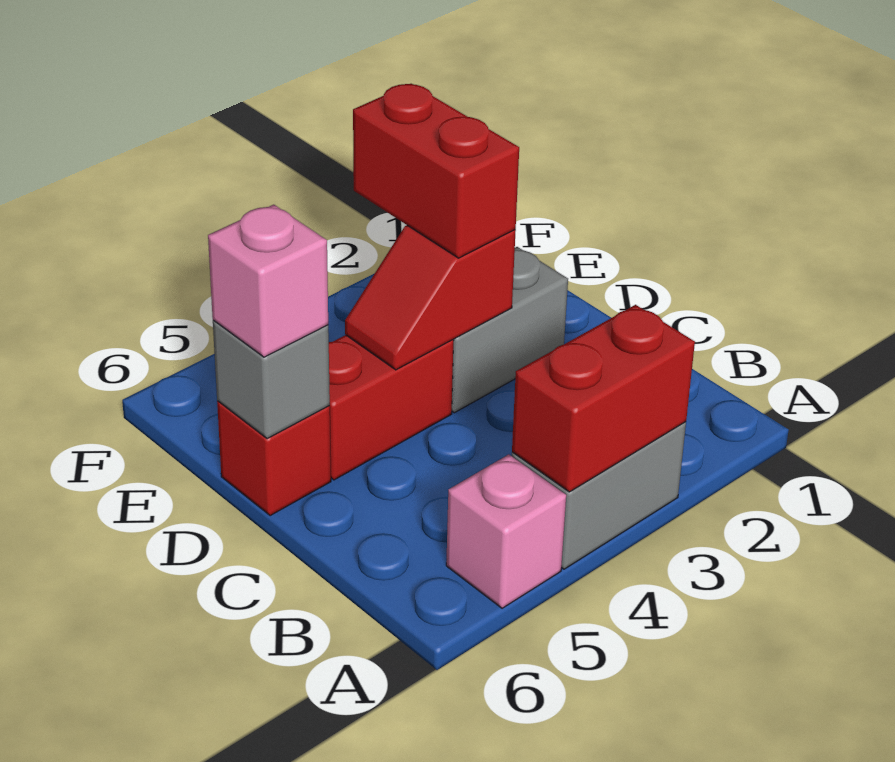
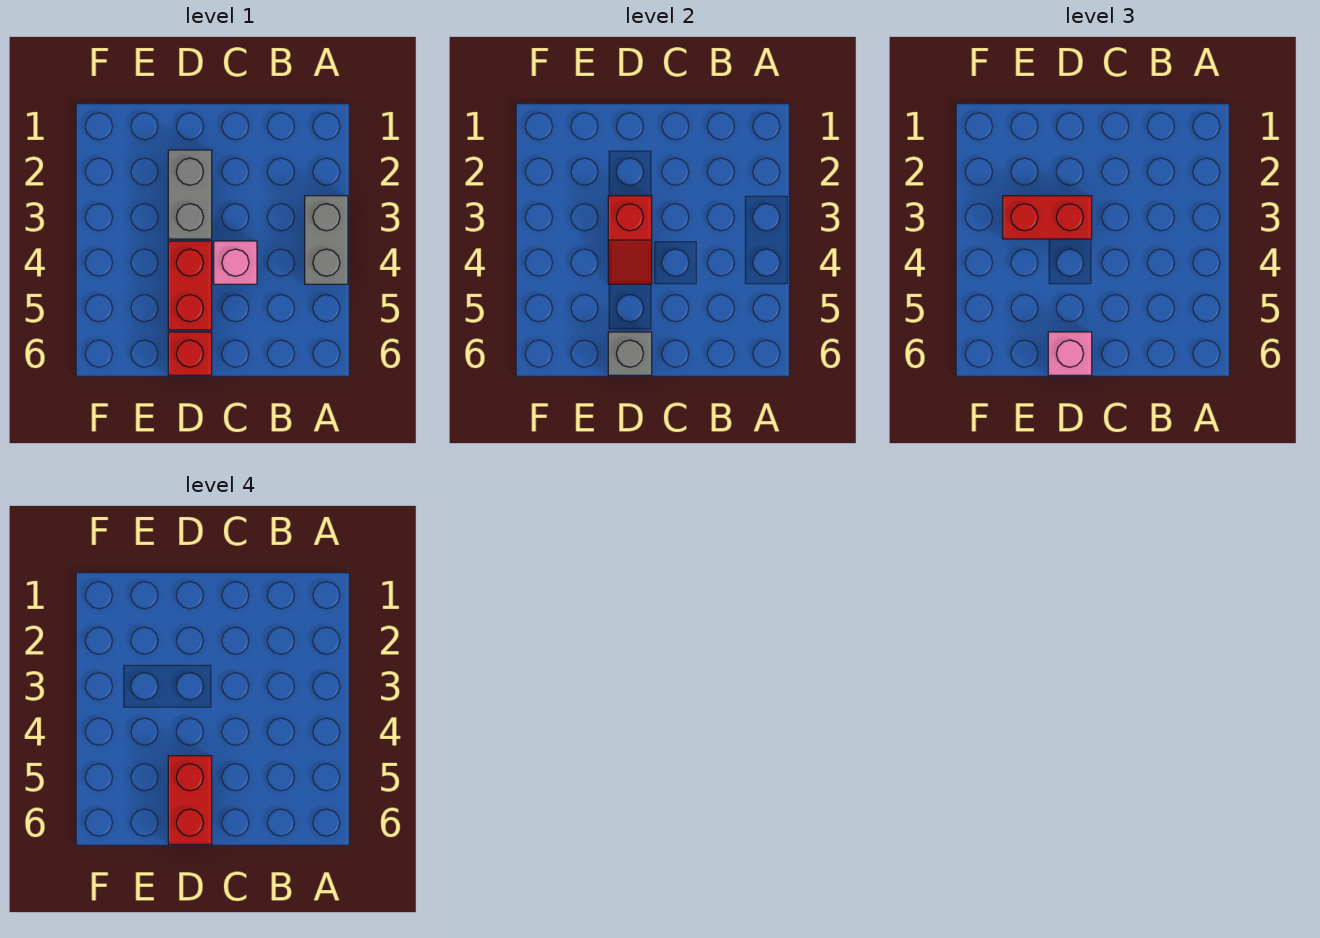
red brick A3:A4 level 2 -> red brick D5:D6 level 4
pink brick A5 level 1 -> pink brick C4 level 1

